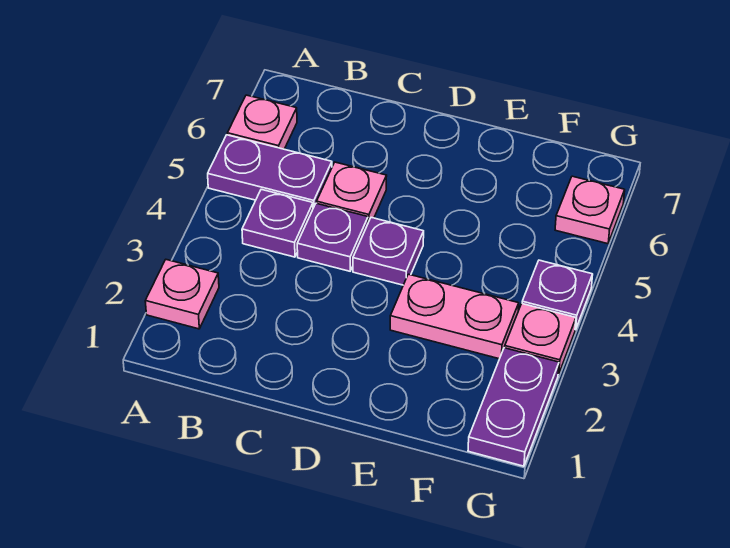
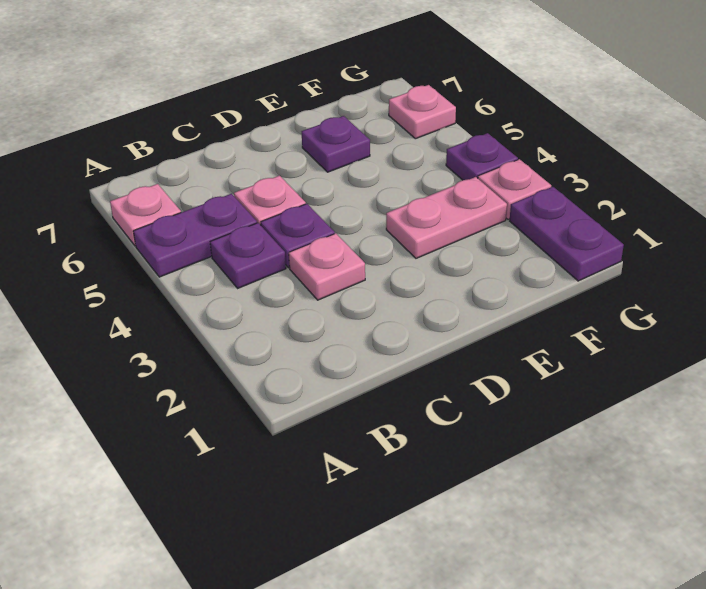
pink plate A2 level 1 -> pink plate C3 level 1
purple plate D4 level 1 -> purple plate E6 level 1

